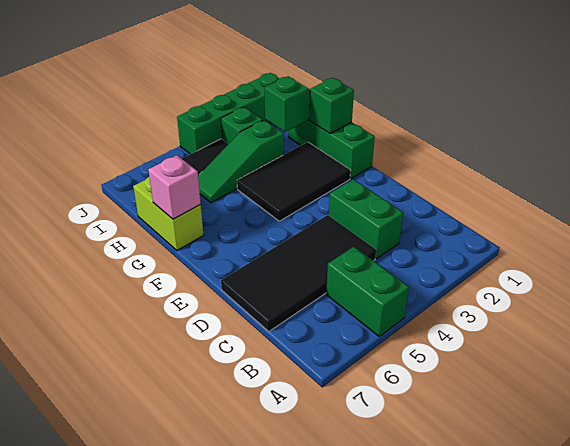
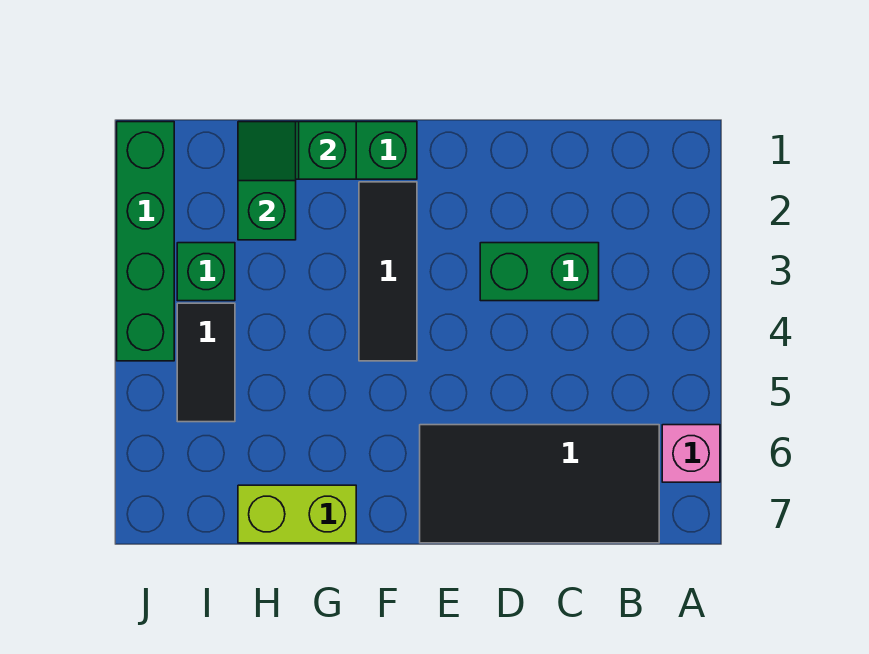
green brick A5:B5 level 1 -> none
black tile C4:D7 level 1 -> black tile B6:E7 level 1
black tile F2:G4 level 1 -> black tile F2:F4 level 1
pink brick G7 level 2 -> pink brick A6 level 1
green slope H3:H5 level 1 top 3 -> none

